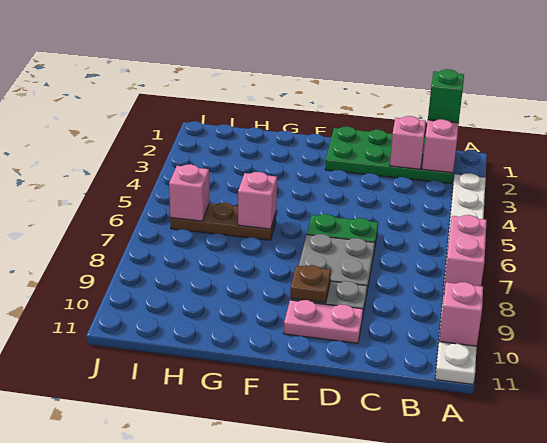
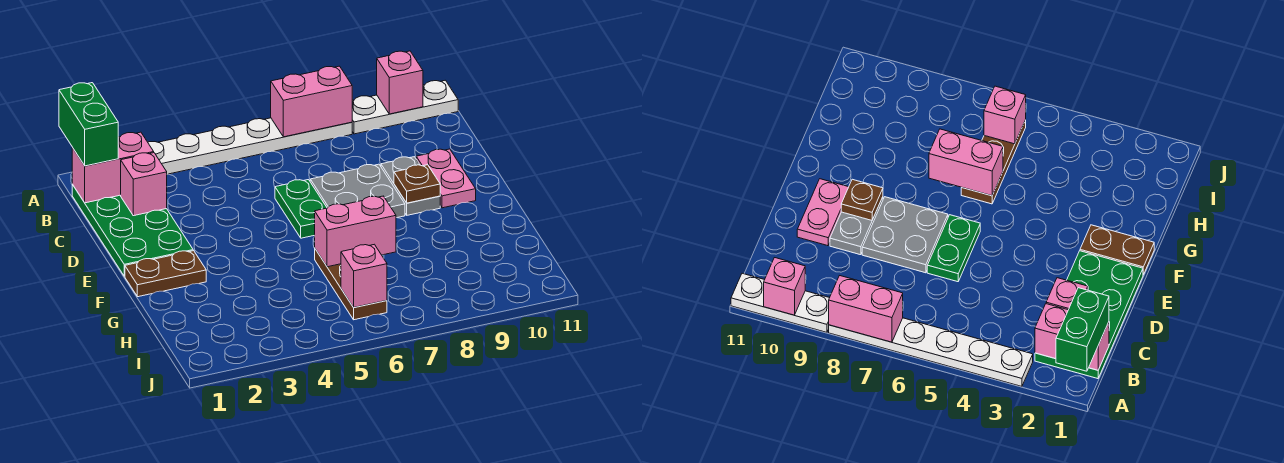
green brick B1 level 3 -> green brick A1:B1 level 3
none -> brown plate F1:F2 level 1
pink brick G6 level 2 -> pink brick G6:G7 level 2

